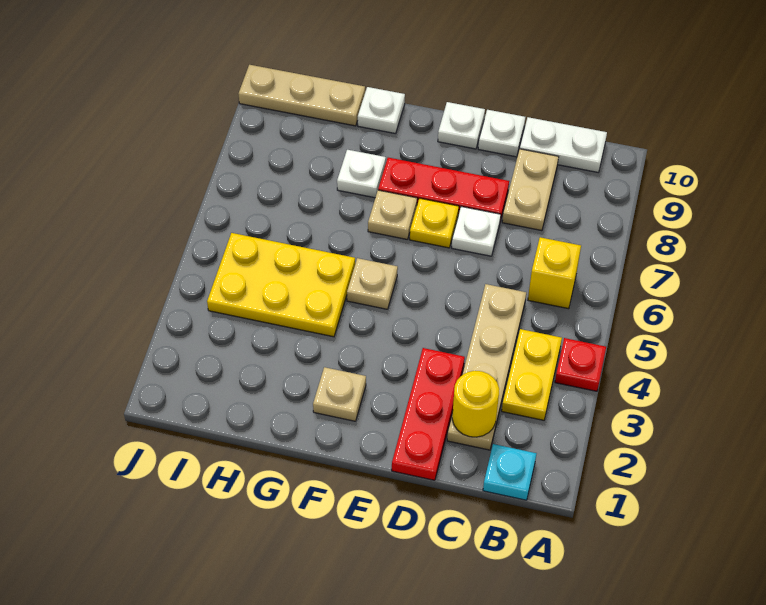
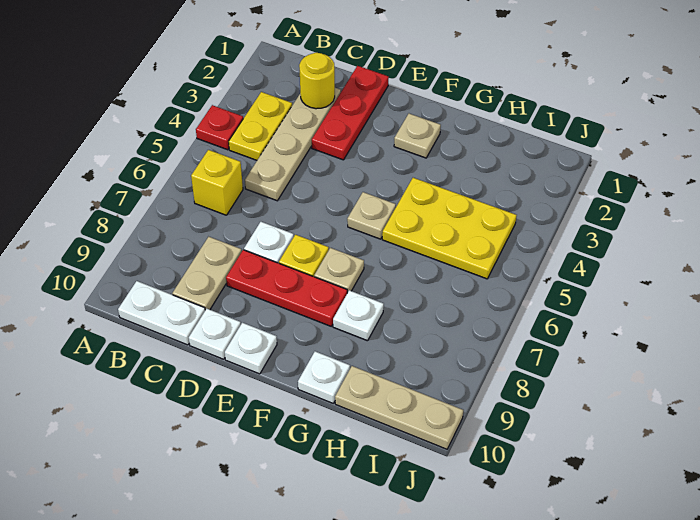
cyan plate B1 level 1 -> none

